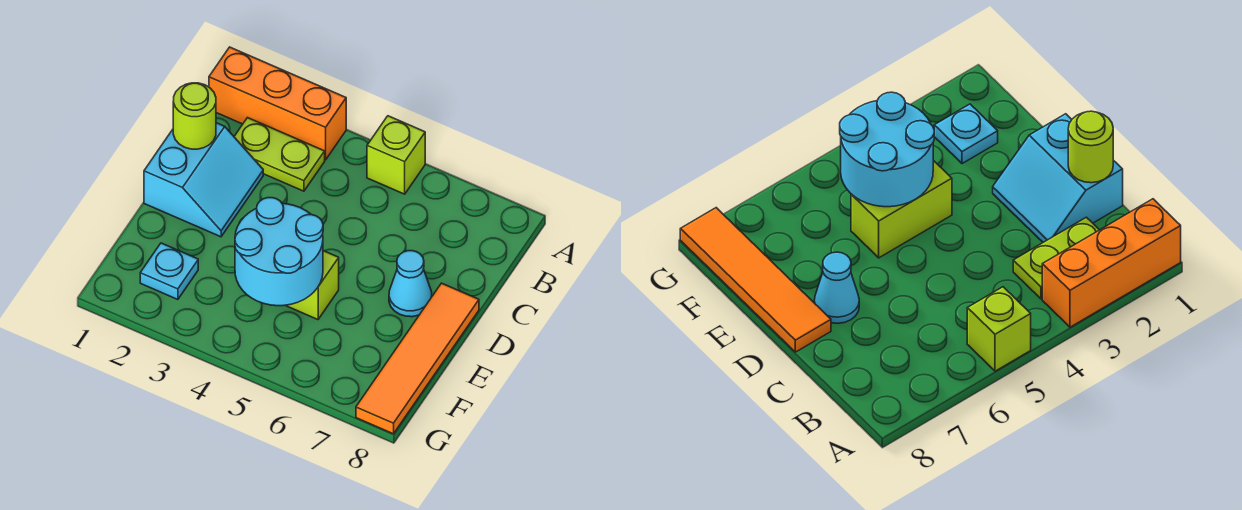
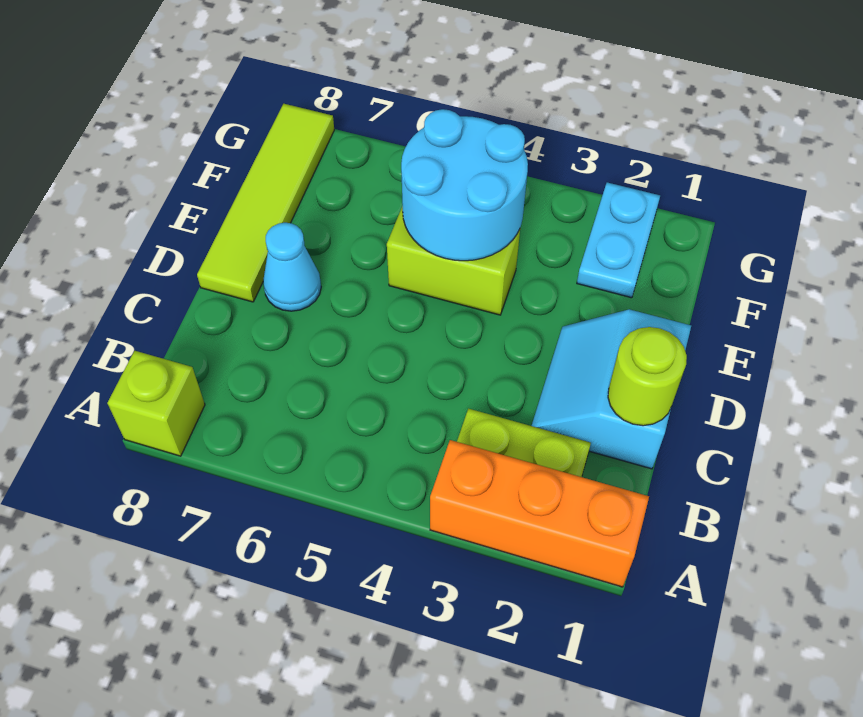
lime brick A5 level 1 -> lime brick A8 level 1
orange tile D8:G8 level 1 -> lime tile D8:G8 level 1
cyan plate F2 level 1 -> cyan plate F2:G2 level 1

